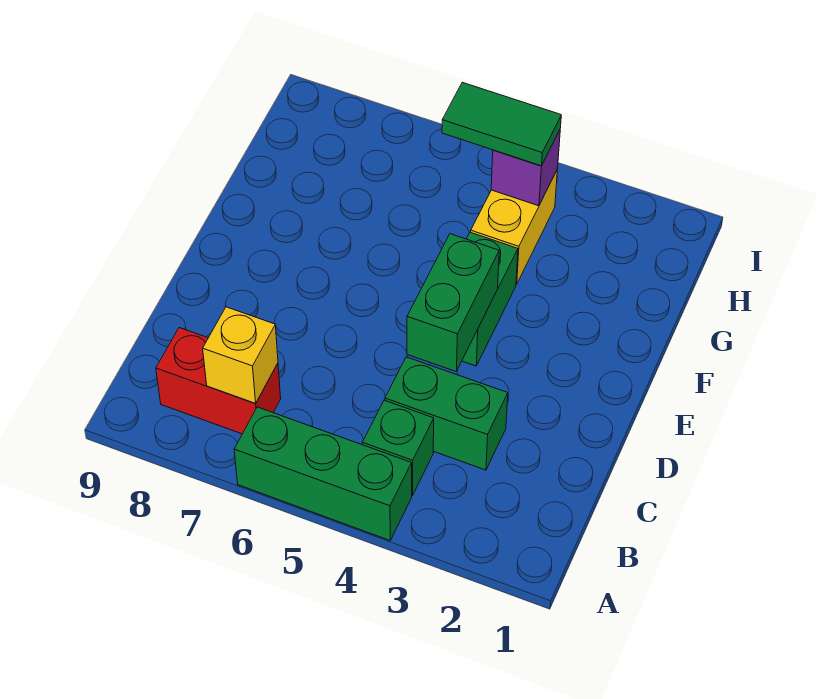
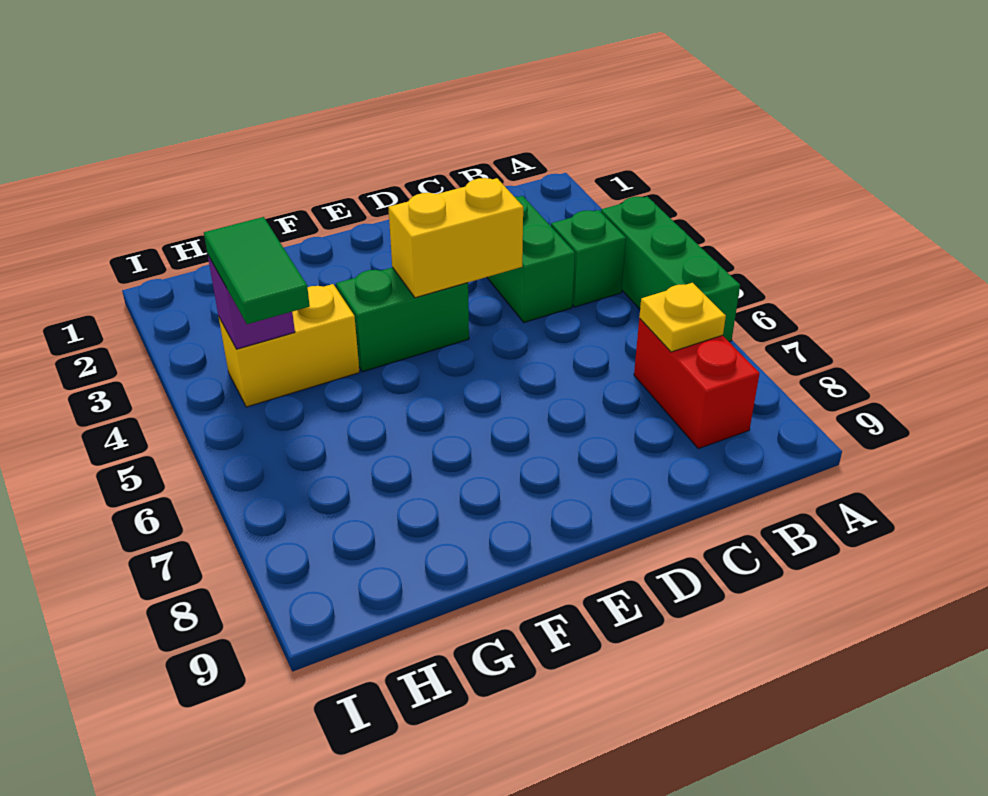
yellow brick B7 level 2 -> yellow plate B7 level 2
green brick D4:E4 level 2 -> yellow brick D4:E4 level 2

